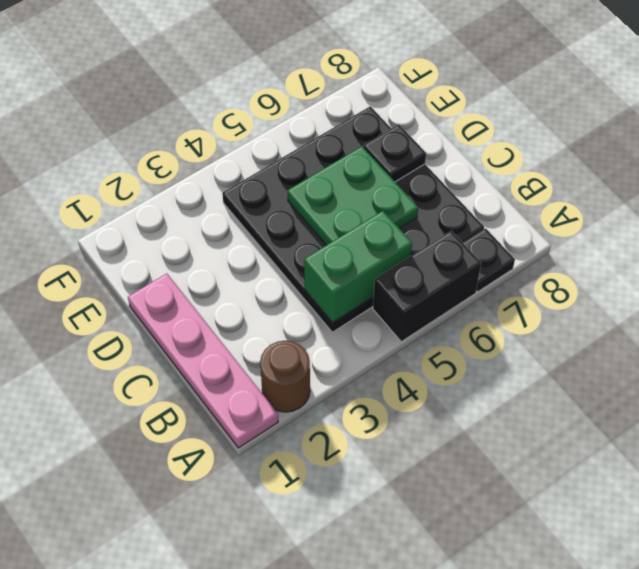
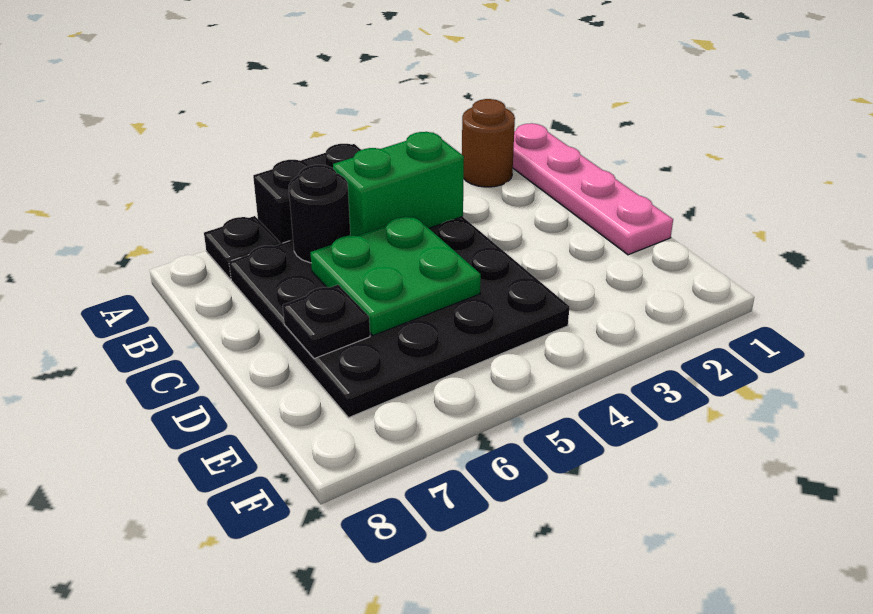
none -> black round brick B6 level 2

